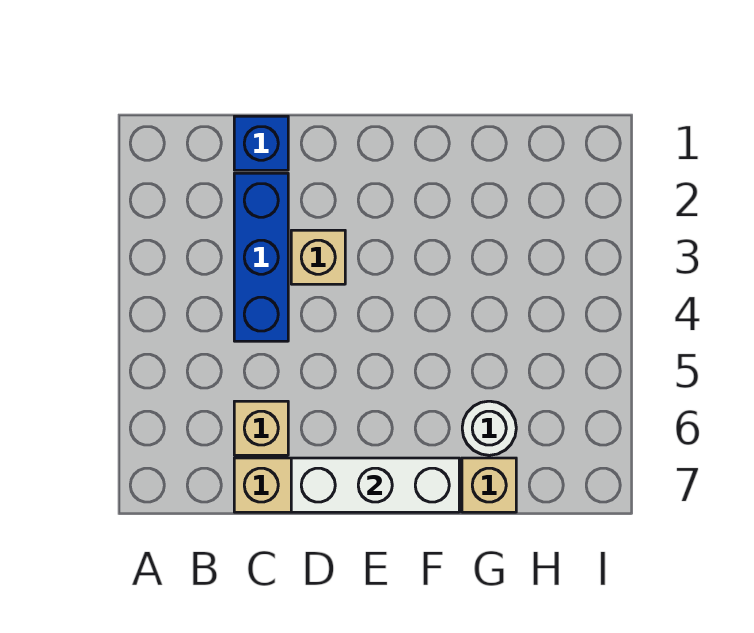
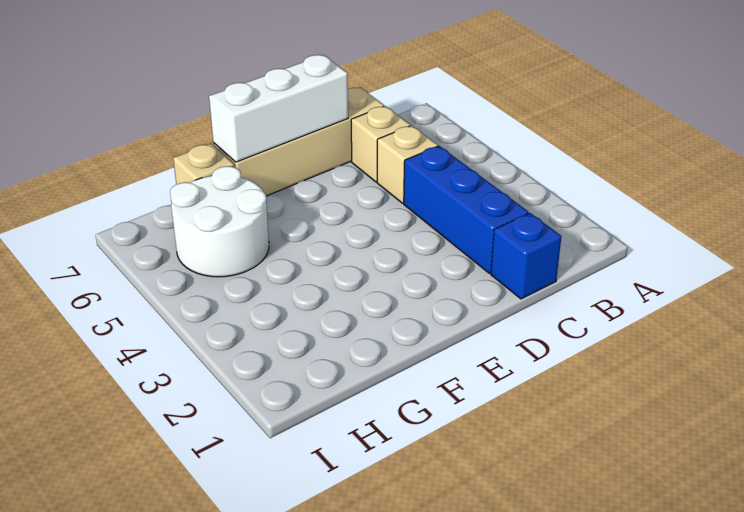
tan brick D3 level 1 -> tan brick C5 level 1
white round brick G6 level 1 -> white round brick G5:H6 level 1

